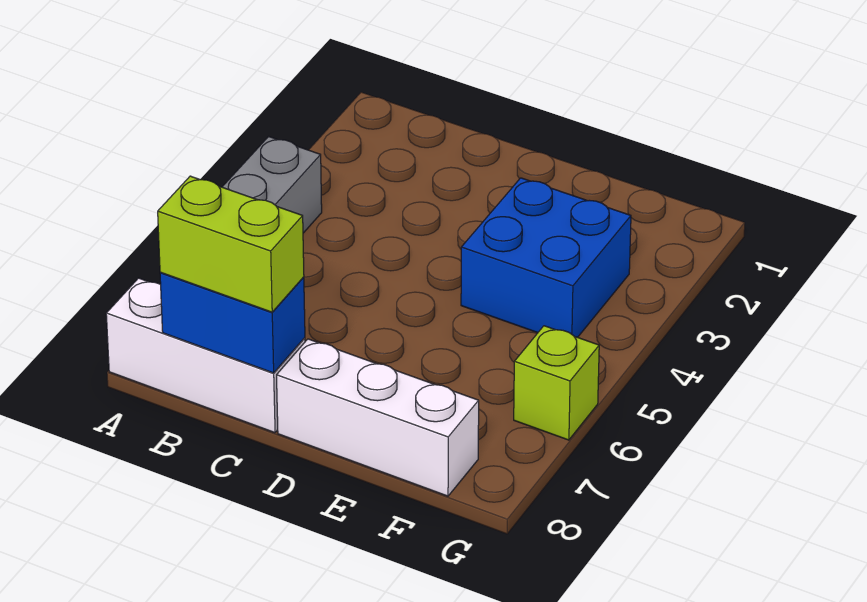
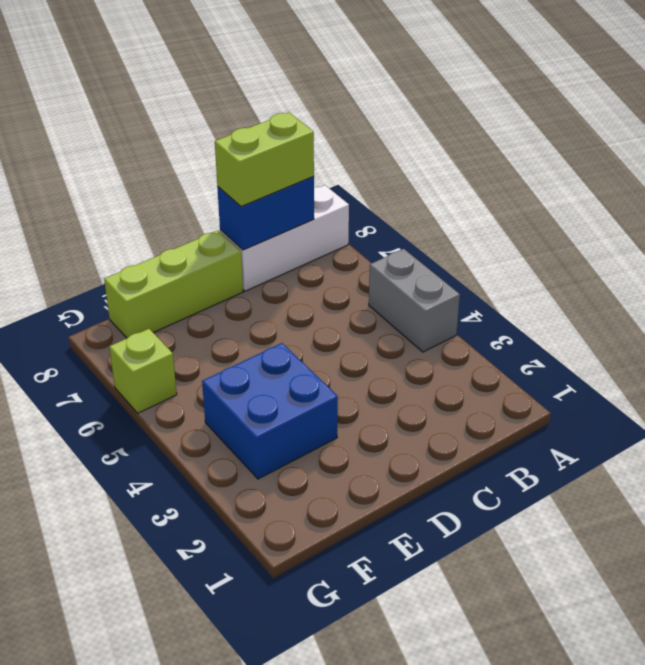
white brick D8:F8 level 1 -> lime brick D8:F8 level 1

